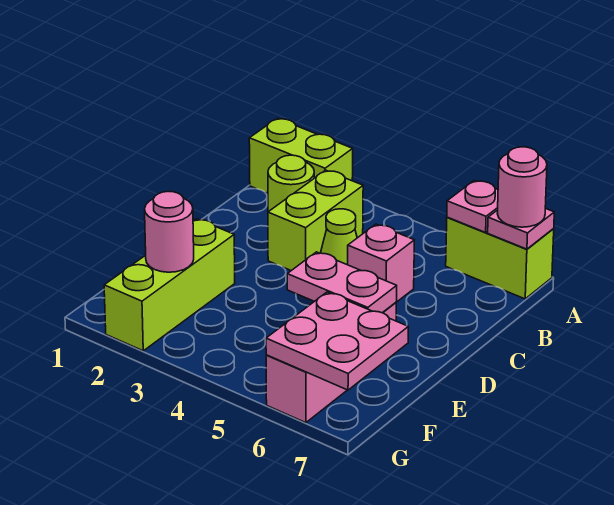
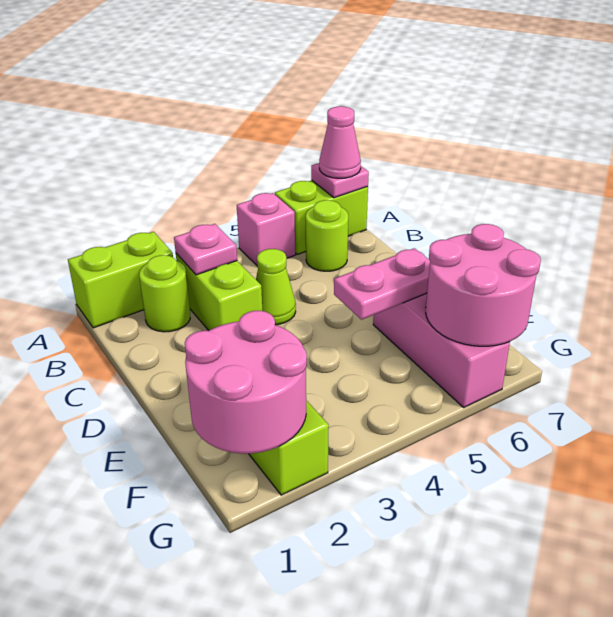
pink plate A6 level 2 -> pink plate B3 level 2
pink round brick A7 level 3 -> pink cone A7 level 3
none -> lime round brick B6 level 1
pink brick C5 level 1 -> pink brick A5 level 1
pink round brick F2 level 2 -> pink round brick F1:G2 level 2
pink plate F6:G7 level 2 -> pink round brick F6:G7 level 2

